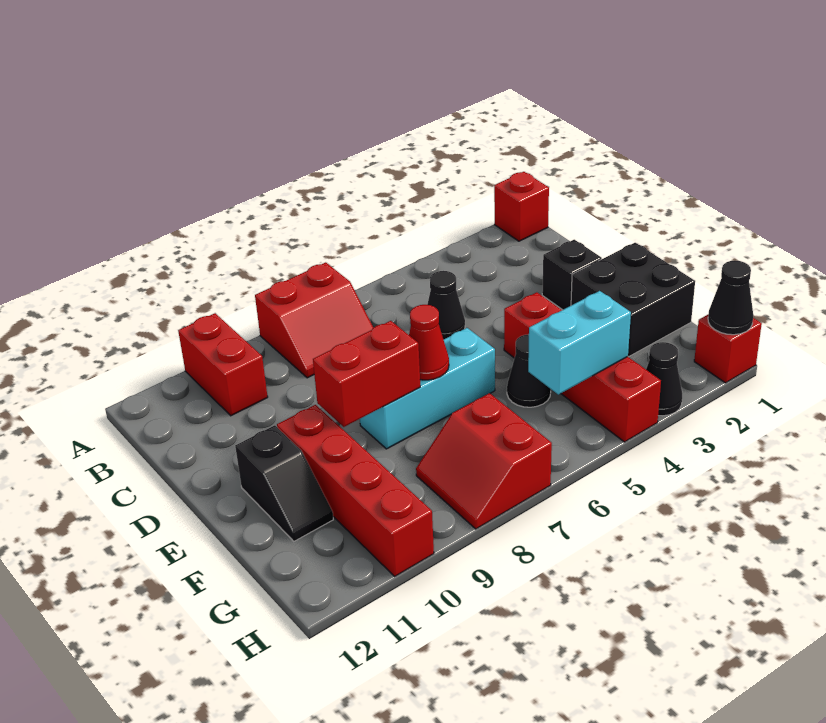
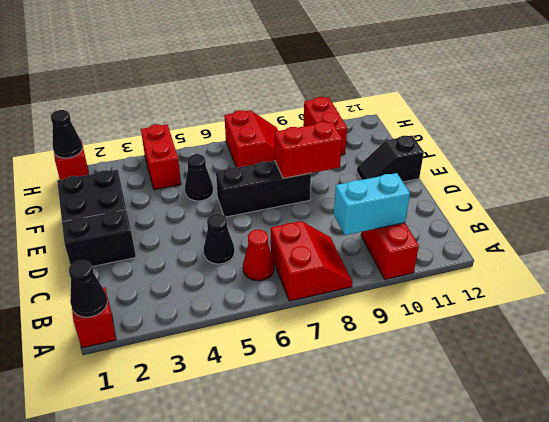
red slope A7:B8 level 1 top A -> red slope A7:B8 level 1 top 7
black brick D2 level 1 -> black brick D1:D2 level 1
red brick E4:H4 level 1 -> red brick G4:H4 level 1
cyan brick E6:E8 level 1 -> black brick E6:E8 level 1
red cone E7 level 2 -> red cone B6 level 1
red brick E10:H10 level 1 -> red brick G10:H10 level 1
black slope E11:F11 level 1 top E -> black slope E11:E12 level 1 top 12
cyan brick G4:G5 level 2 -> cyan brick B9:B10 level 2
black cone H3 level 1 -> black cone A1 level 2

